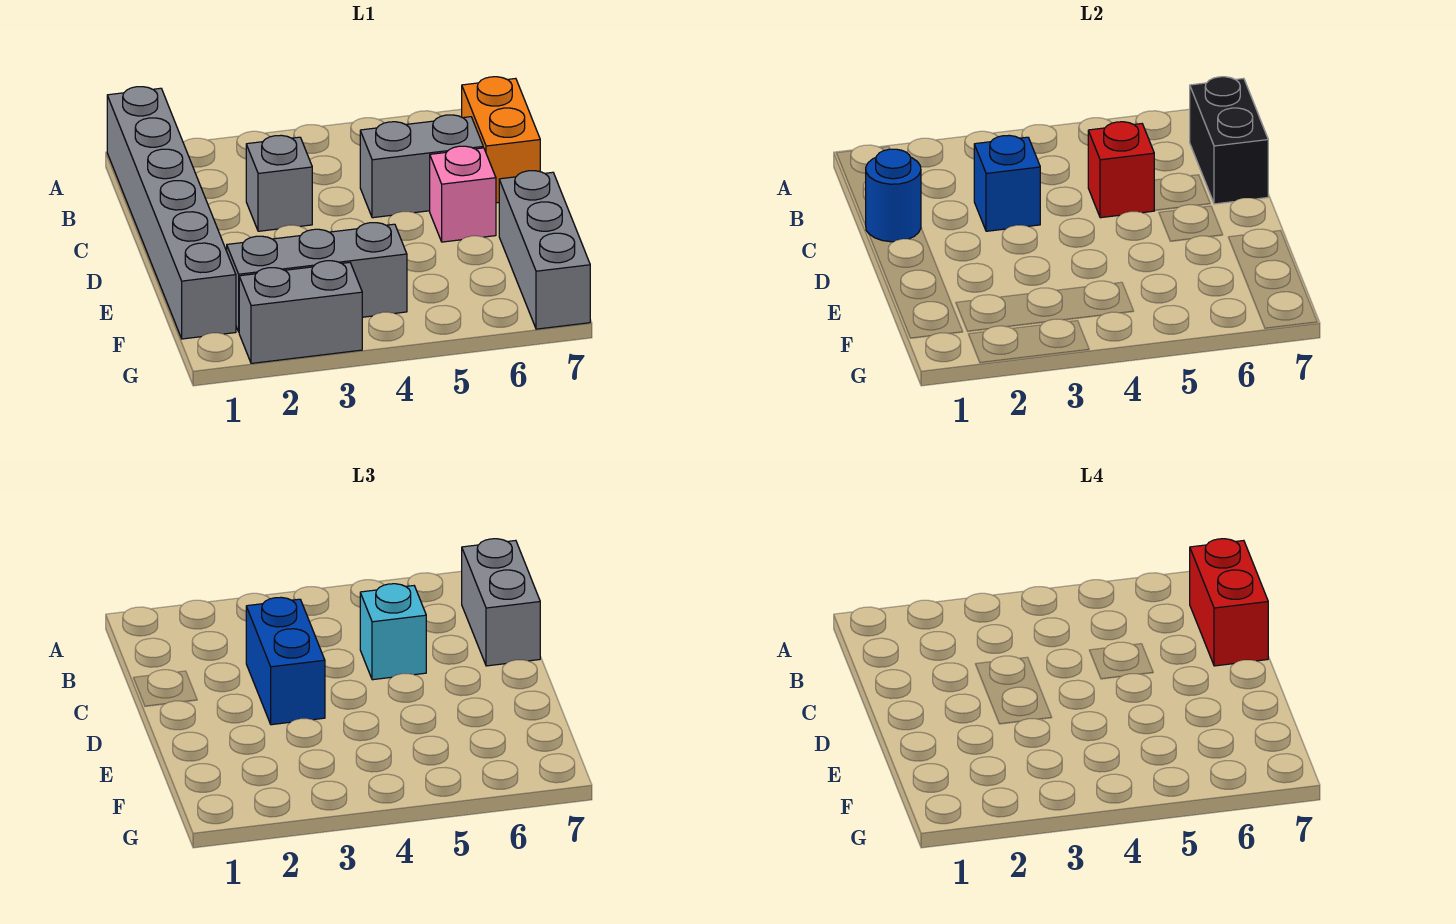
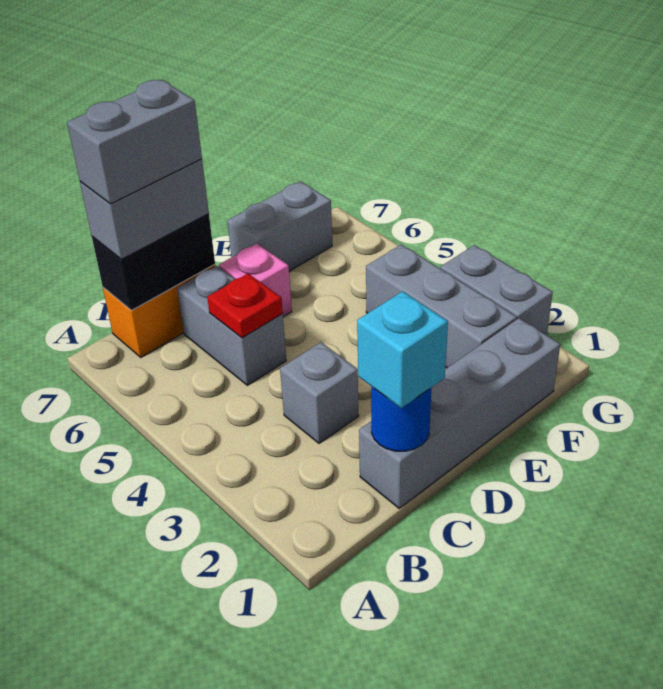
grey brick A1:F1 level 1 -> grey brick C1:F1 level 1
red brick B7:C7 level 4 -> grey brick B7:C7 level 4
blue brick C3 level 2 -> none
blue brick C3:D3 level 3 -> none
red brick C5 level 2 -> red plate C5 level 2
cyan brick C5 level 3 -> cyan brick C1 level 3
grey brick E7:G7 level 1 -> grey brick E7:F7 level 1

